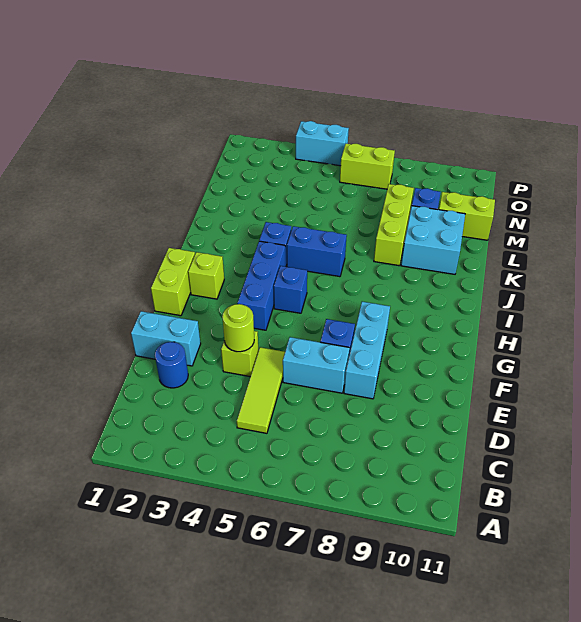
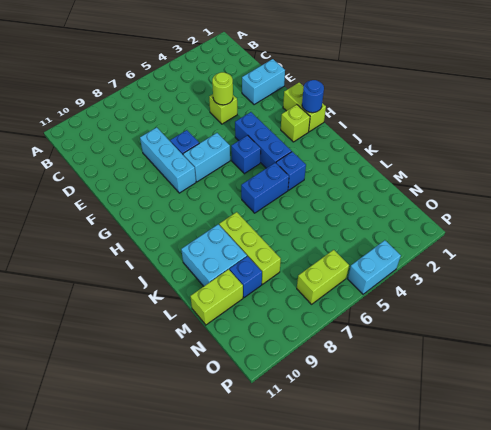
lime tile C5:E5 level 1 -> none
blue round brick D2 level 1 -> blue round brick H1 level 2
cyan brick E6:E7 level 1 -> cyan brick G6:G7 level 1

